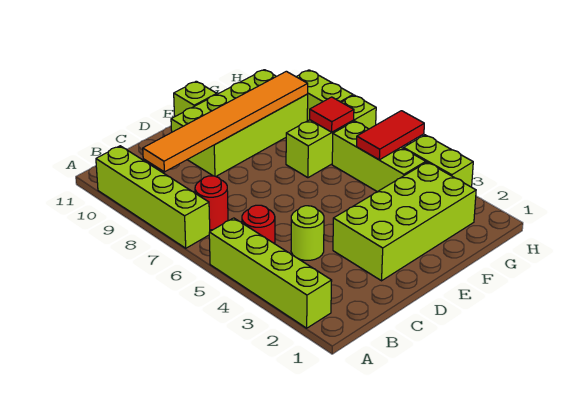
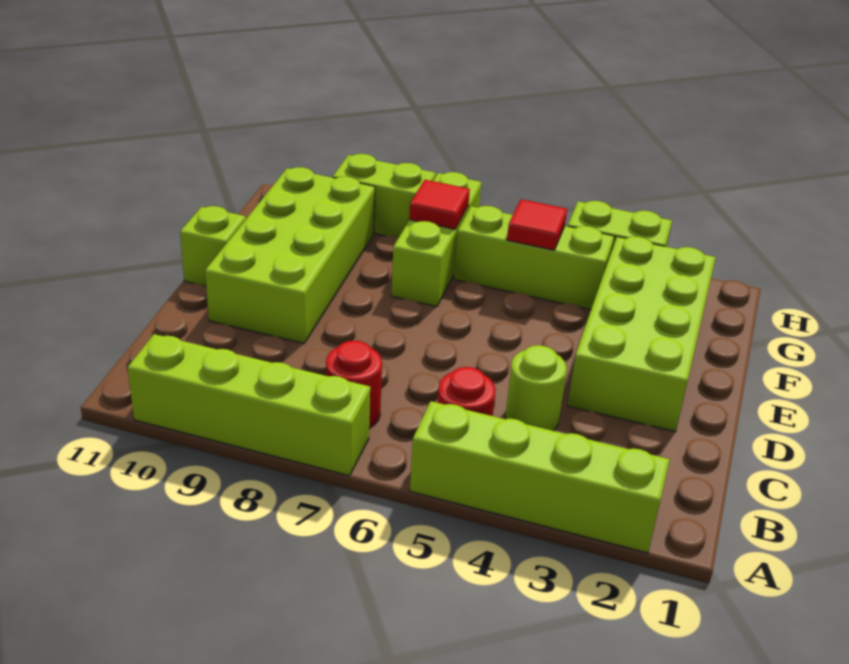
orange tile B9:G9 level 2 -> none
red tile G5:H5 level 2 -> red tile G5 level 2

